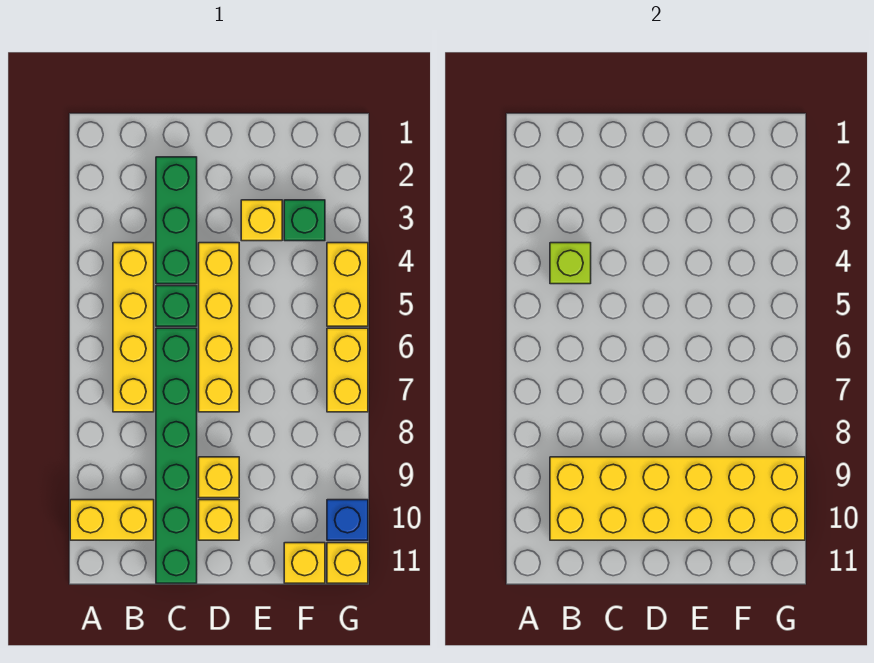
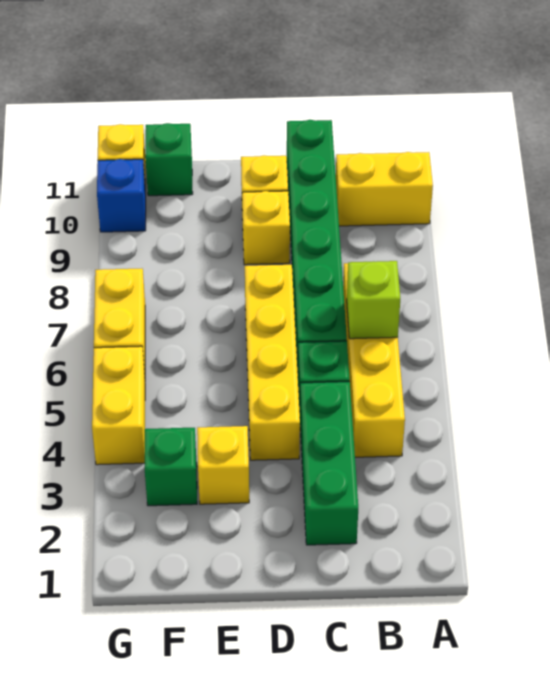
lime brick B4 level 2 -> lime brick B6 level 2
yellow brick B9:G10 level 2 -> none
yellow brick F11 level 1 -> green brick F11 level 1

